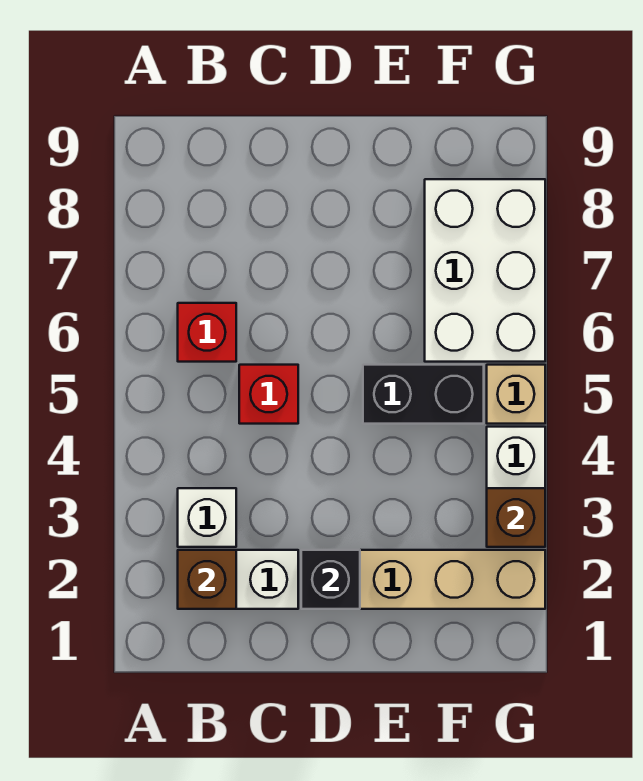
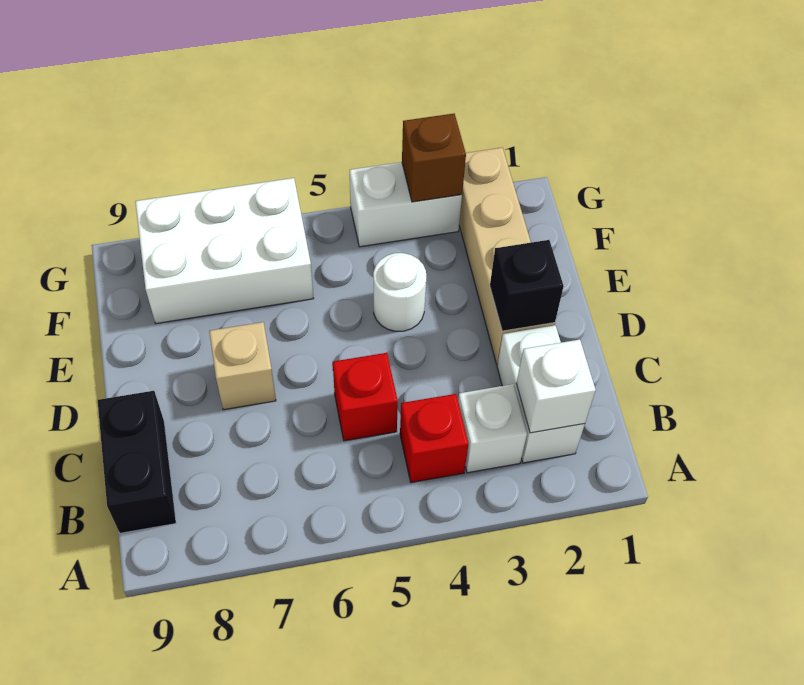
brown brick B2 level 2 -> white brick B2 level 2
red brick B6 level 1 -> red brick B4 level 1
none -> white round brick E4 level 1
black brick E5:F5 level 1 -> black brick B9:C9 level 1
tan brick G5 level 1 -> tan brick D7 level 1

